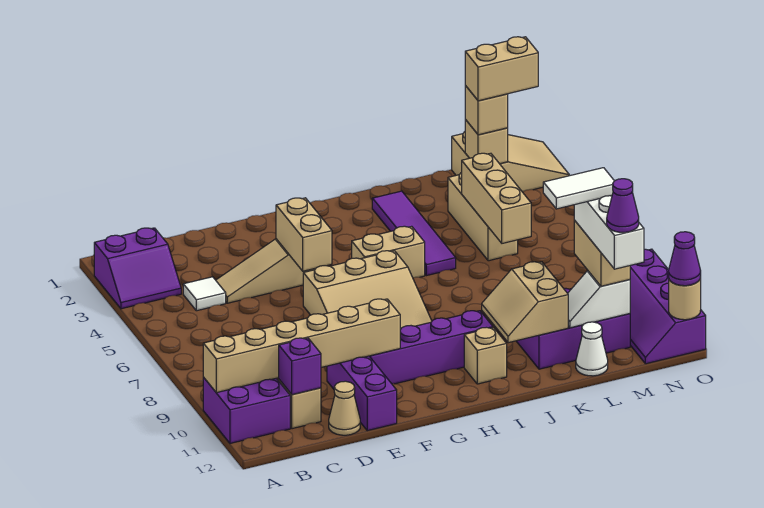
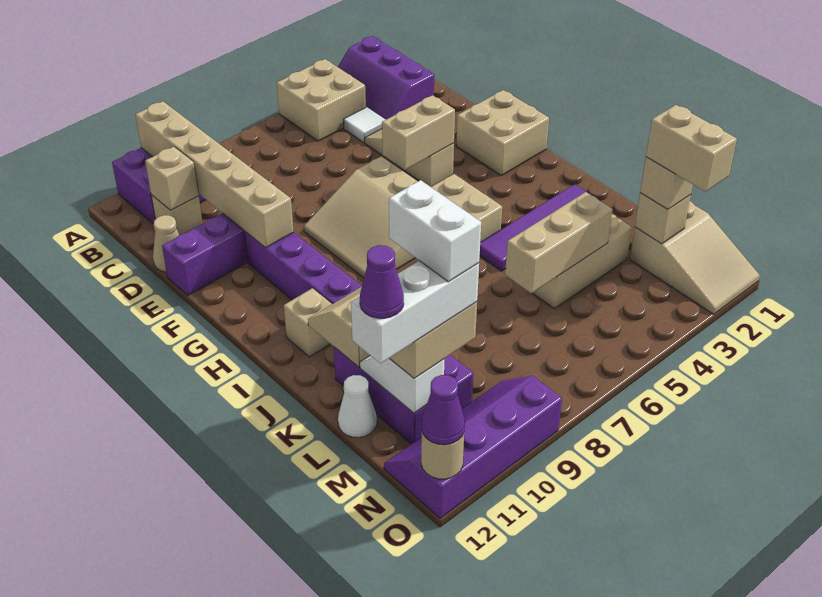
purple slope A2:B3 level 1 top 2 -> purple slope A2:C3 level 1 top 2
none -> tan brick A4:B5 level 1
purple brick C11 level 2 -> tan brick C11 level 2
none -> tan brick F1:G2 level 1
white tile L10:M10 level 5 -> white brick L10:M10 level 5

